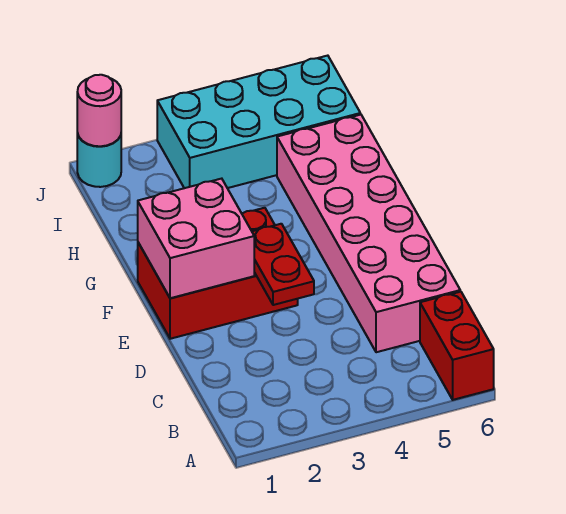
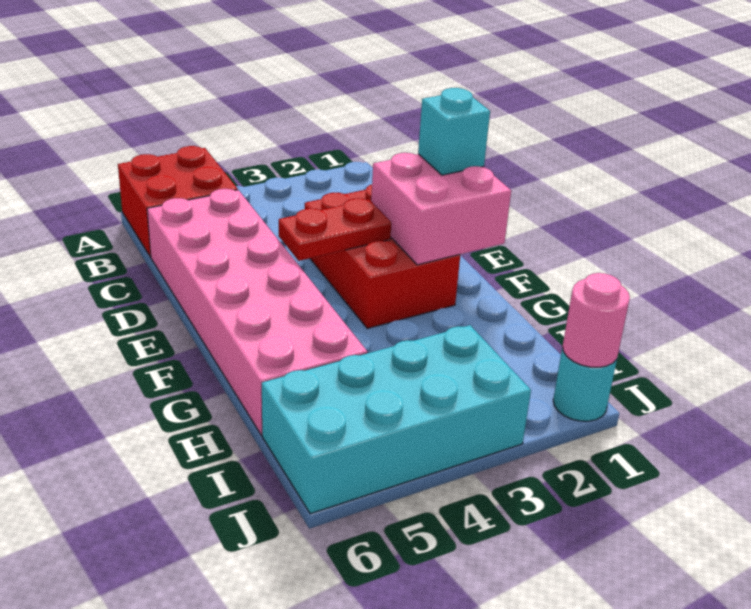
red brick A6:B6 level 1 -> red brick A5:B6 level 1
red plate D3:E3 level 2 -> red plate E3:E4 level 2
red brick E1:F3 level 1 -> red brick D2:F3 level 1
none -> cyan brick E1 level 3

